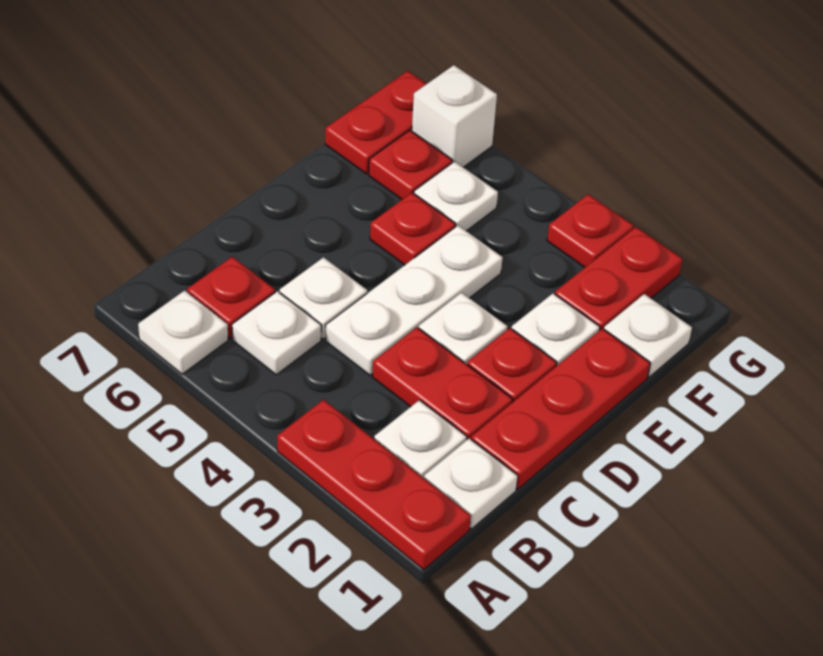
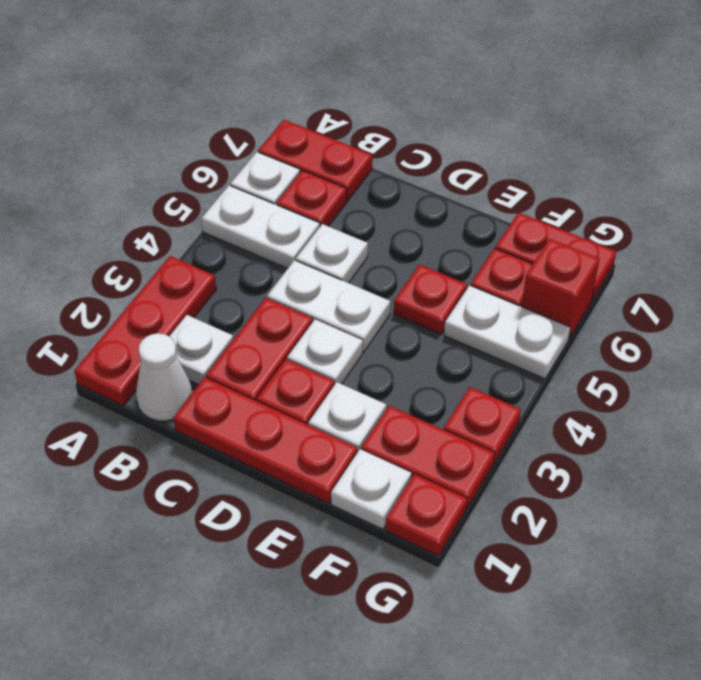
none -> red plate A7:B7 level 1
white plate B1 level 1 -> white cone B1 level 1
white plate B5 level 1 -> white plate A5:B5 level 1
white plate C4:E4 level 1 -> white plate C4:D4 level 1
white plate F5 level 1 -> white plate F5:G5 level 1
none -> red plate G1 level 1
white brick G6 level 1 -> red brick G6 level 1

